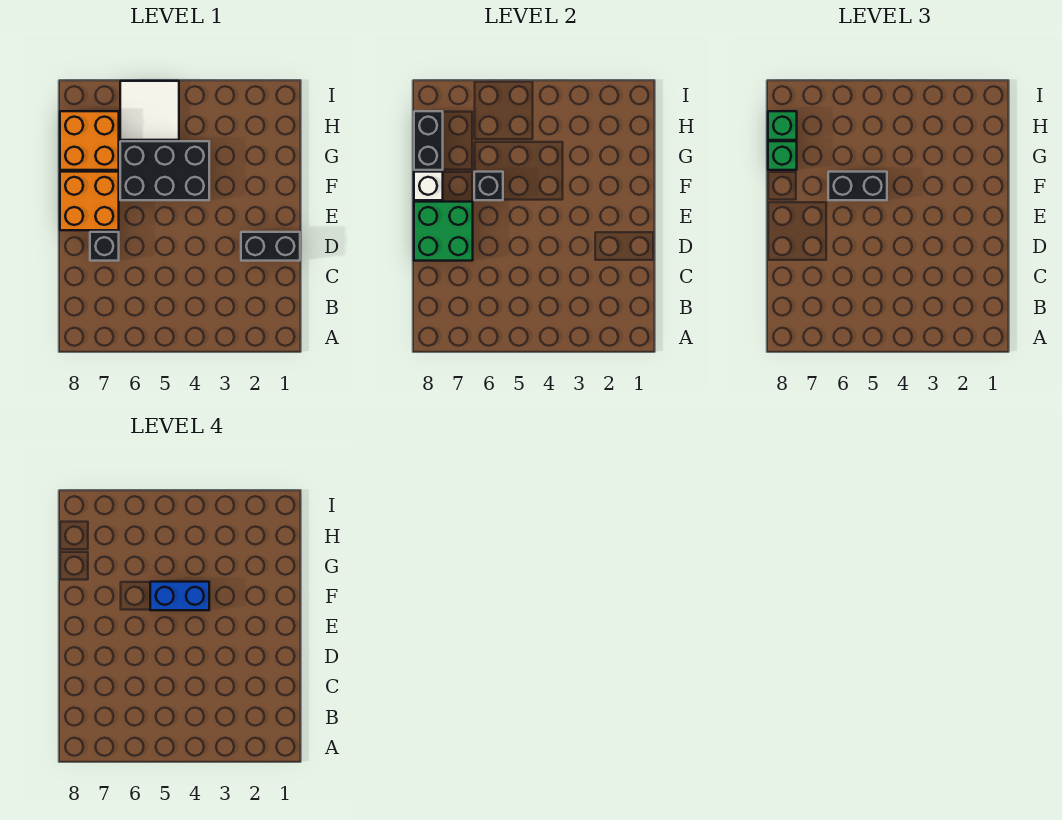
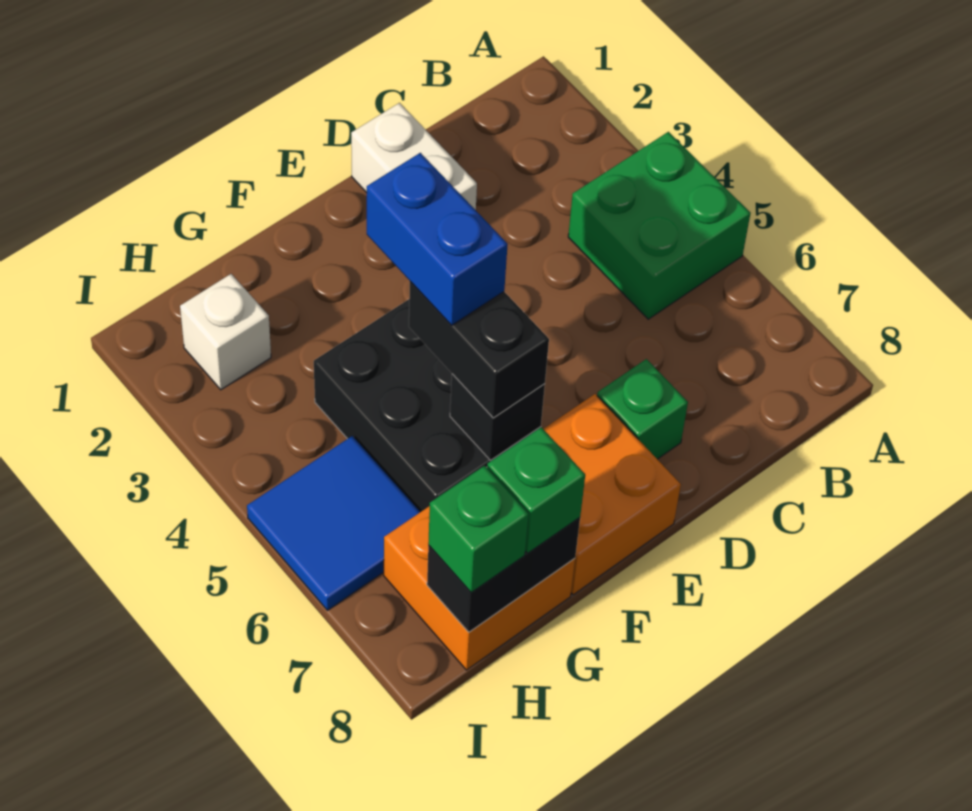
black brick D1:D2 level 1 -> white brick D1:D2 level 1
black brick D7 level 1 -> green brick D7 level 1
green brick D7:E8 level 2 -> green brick A4:B5 level 1
white brick F8 level 2 -> white brick H2 level 1
white tile H5:I6 level 1 -> blue tile H5:I6 level 1

